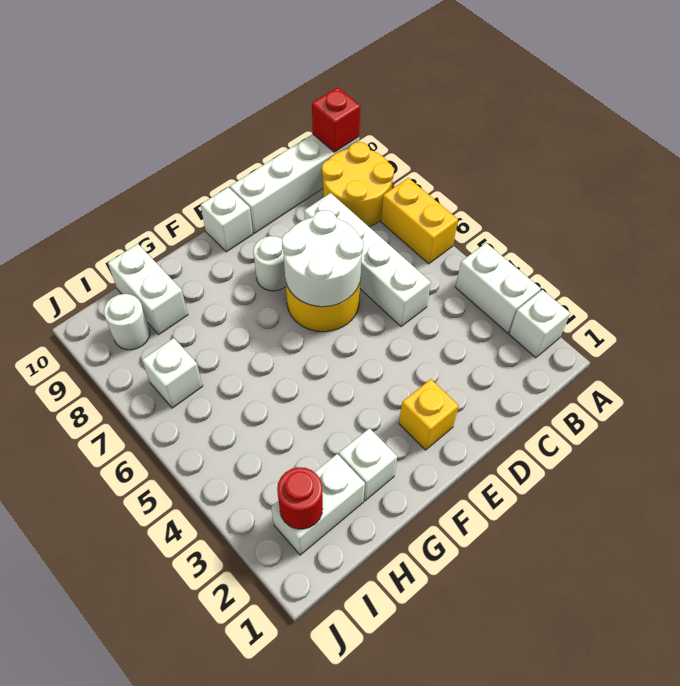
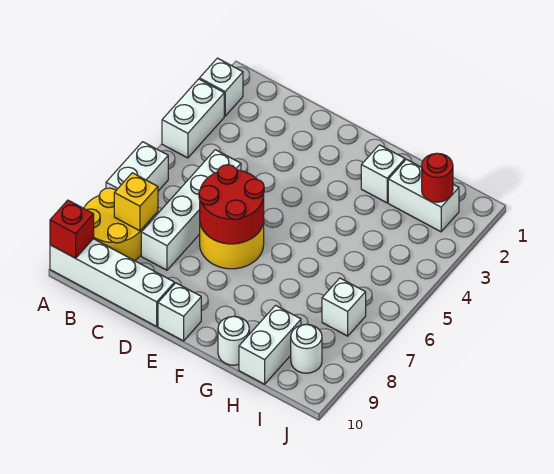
yellow brick A6:A7 level 1 -> white brick A6:A7 level 1
white round brick D6:E7 level 2 -> red round brick D6:E7 level 2
yellow brick E2 level 1 -> yellow brick B8 level 2
white round brick E8 level 1 -> white round brick G10 level 1

